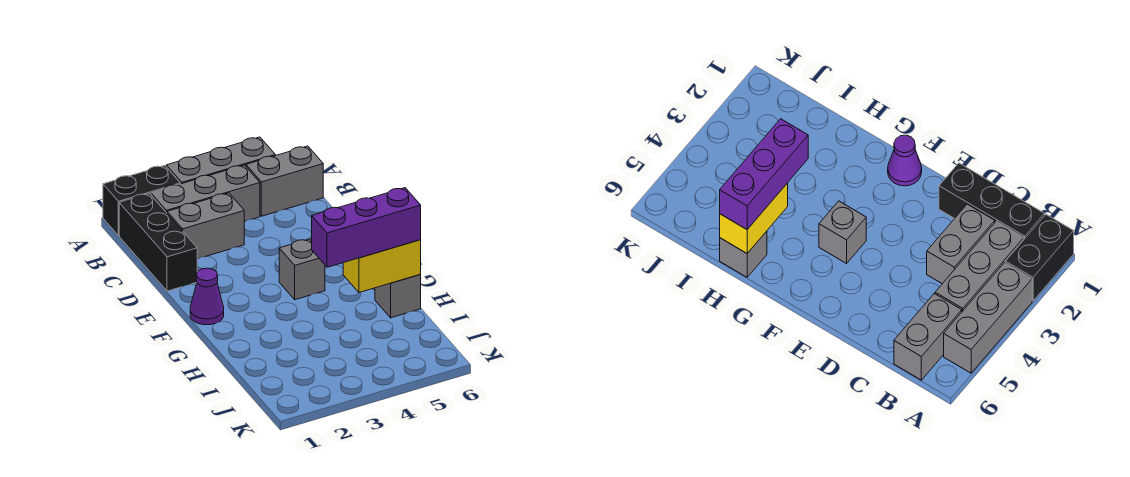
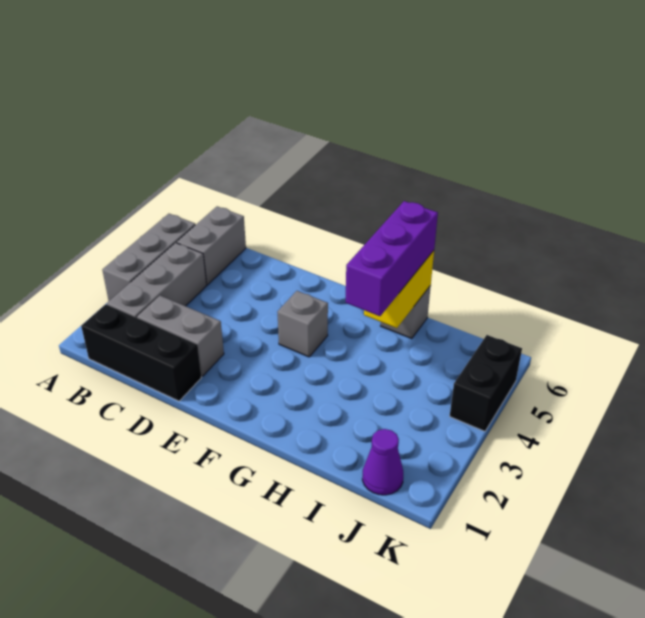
black brick A1:A2 level 1 -> black brick K4:K5 level 1
grey brick C2:C3 level 1 -> grey brick C2:D2 level 1
purple cone F1 level 1 -> purple cone J1 level 1

